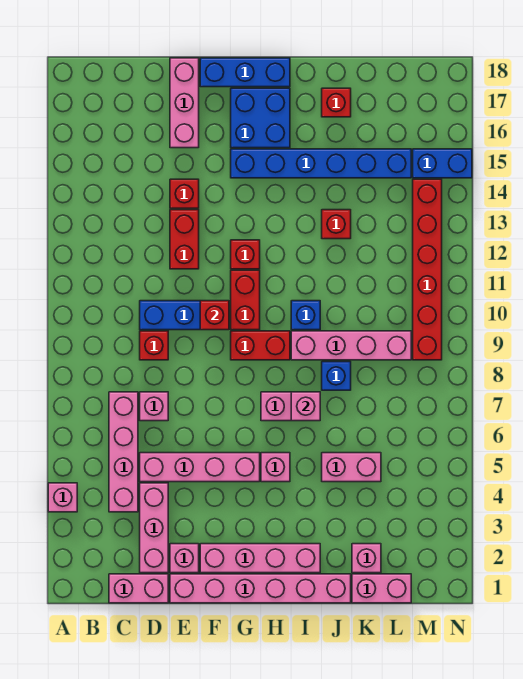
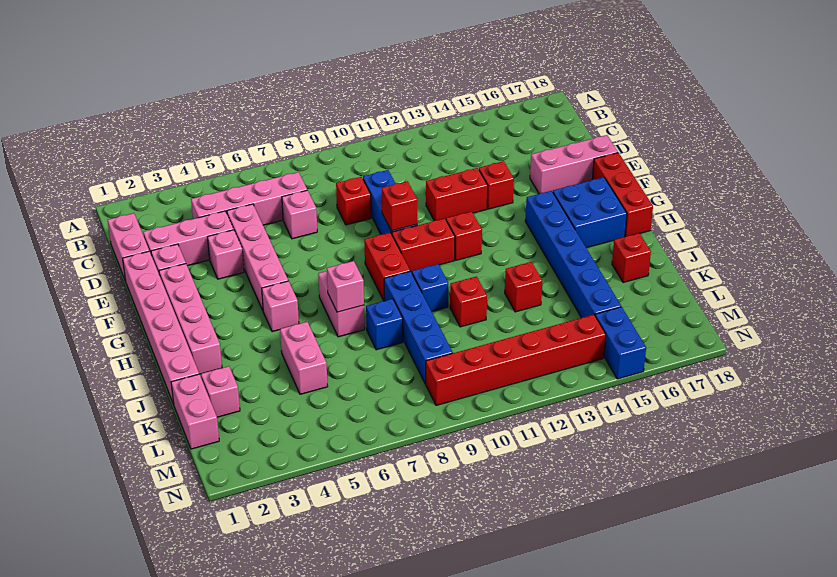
pink brick A4 level 1 -> pink brick E4 level 1
blue brick F18:H18 level 1 -> red brick F18:H18 level 1
pink brick I9:L9 level 1 -> blue brick I9:L9 level 1
none -> red brick J11 level 1

